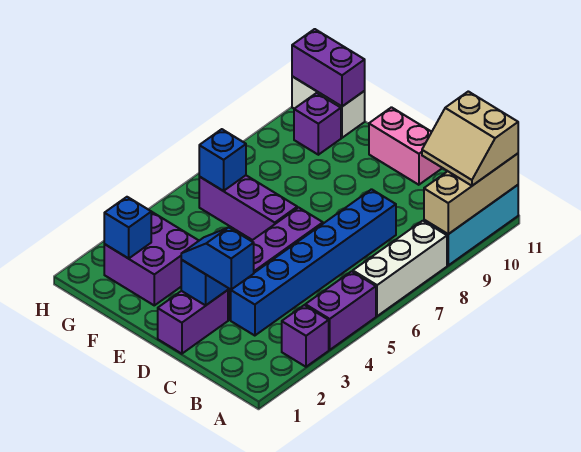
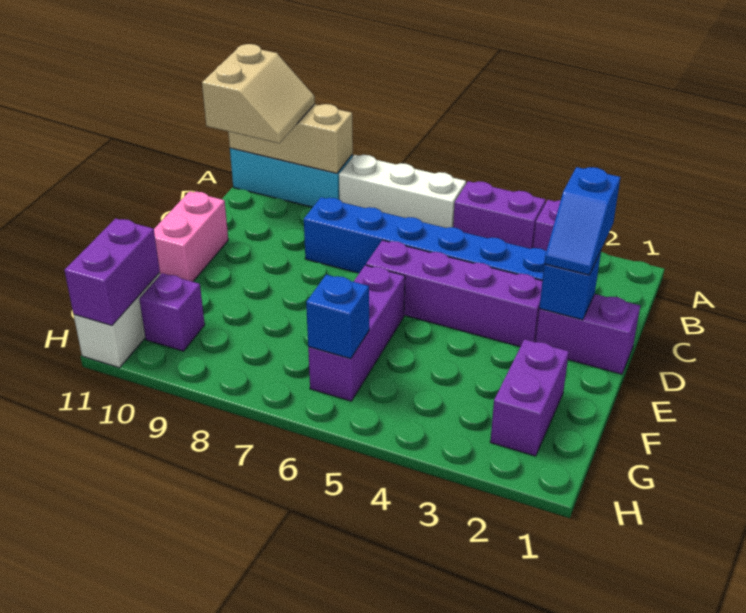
purple brick F2:G3 level 1 -> purple brick F2:G2 level 1
blue brick G2 level 2 -> none

